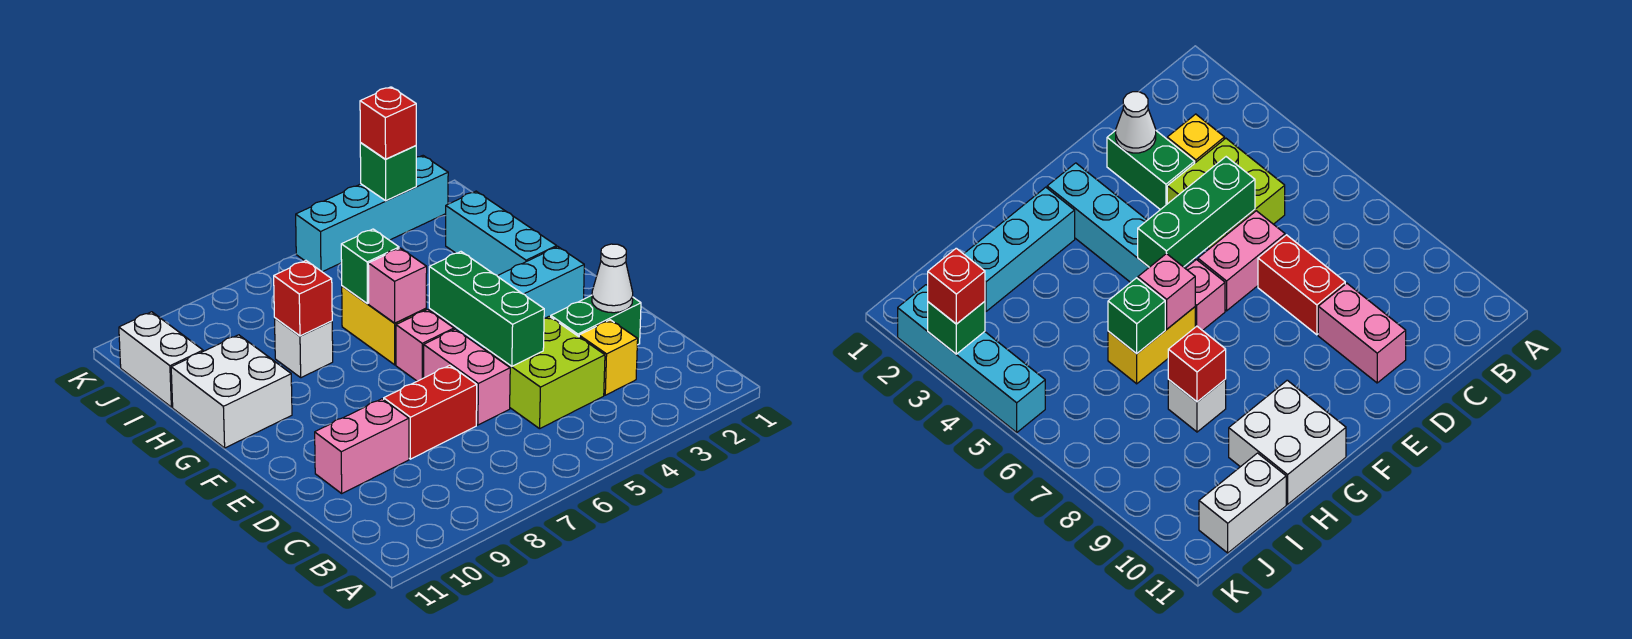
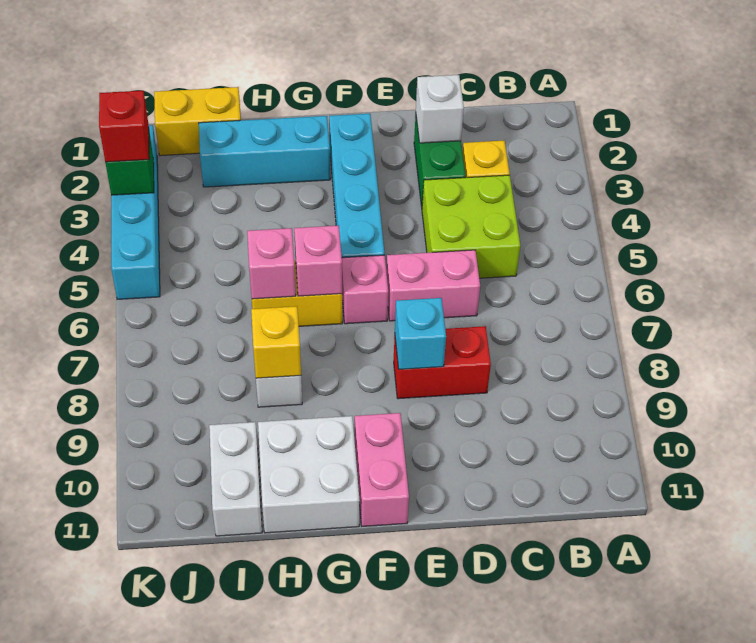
white cone D2 level 2 -> white brick D2 level 2
green brick D5:F5 level 2 -> none
red brick D7:D8 level 1 -> red brick D8:E8 level 1
pink brick D9:D10 level 1 -> pink brick F10:F11 level 1
none -> cyan brick E8 level 2
green brick H6 level 2 -> pink brick H6 level 2
red brick H8 level 2 -> yellow brick H8 level 2
none -> yellow brick I1:J1 level 1
white brick I11:J11 level 1 -> white brick I10:I11 level 1

